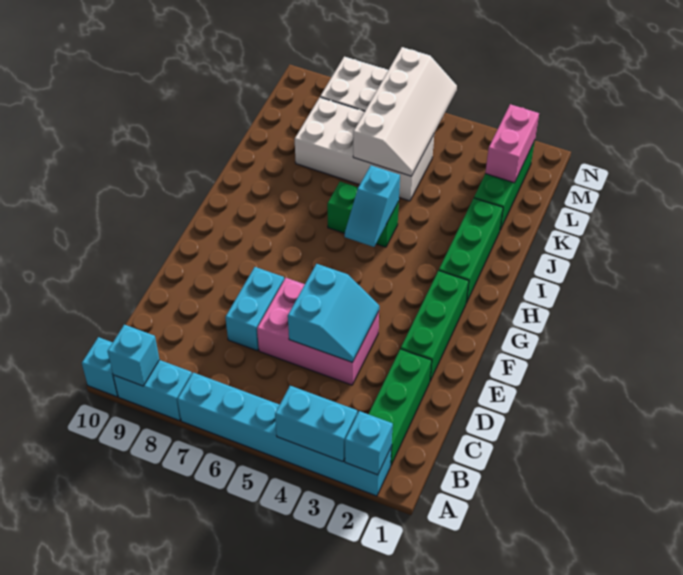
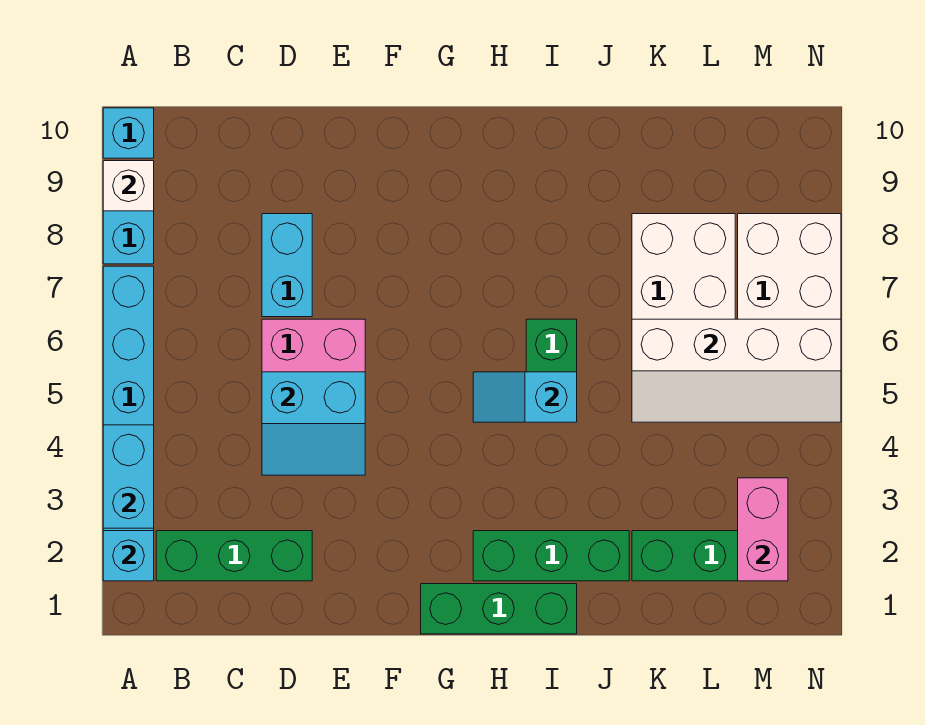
cyan brick A9 level 2 -> white brick A9 level 2
cyan brick D7:E7 level 1 -> cyan brick D7:D8 level 1
green brick E2:G2 level 1 -> green brick G1:I1 level 1
pink brick L2:M2 level 2 -> pink brick M2:M3 level 2

